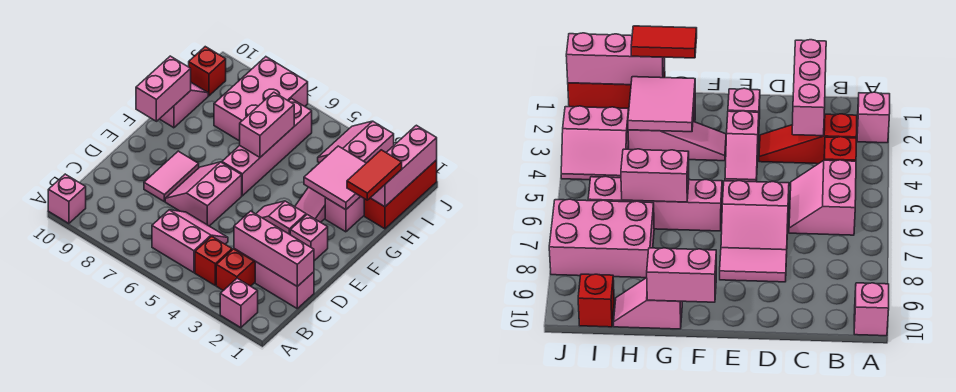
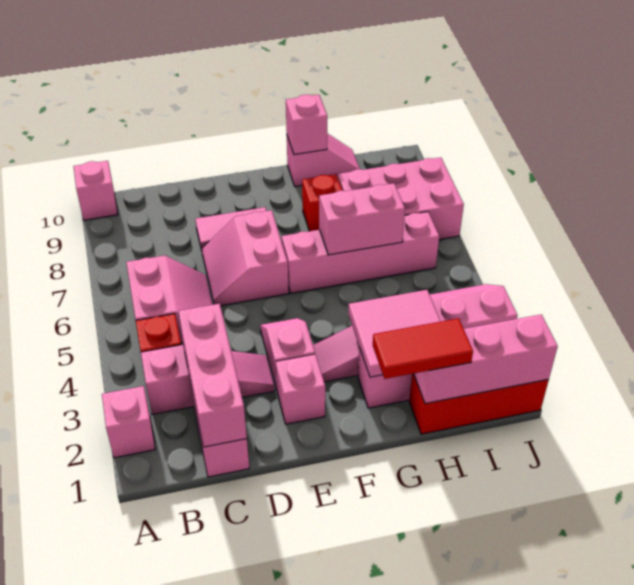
red slope B3:D3 level 1 top B -> pink slope B3:D3 level 1 top B
pink slope D6:E7 level 1 top 6 -> pink slope D6:E7 level 1 top E
pink brick F10:G10 level 2 -> pink brick G10 level 2
red brick I10 level 1 -> red brick G8 level 1

